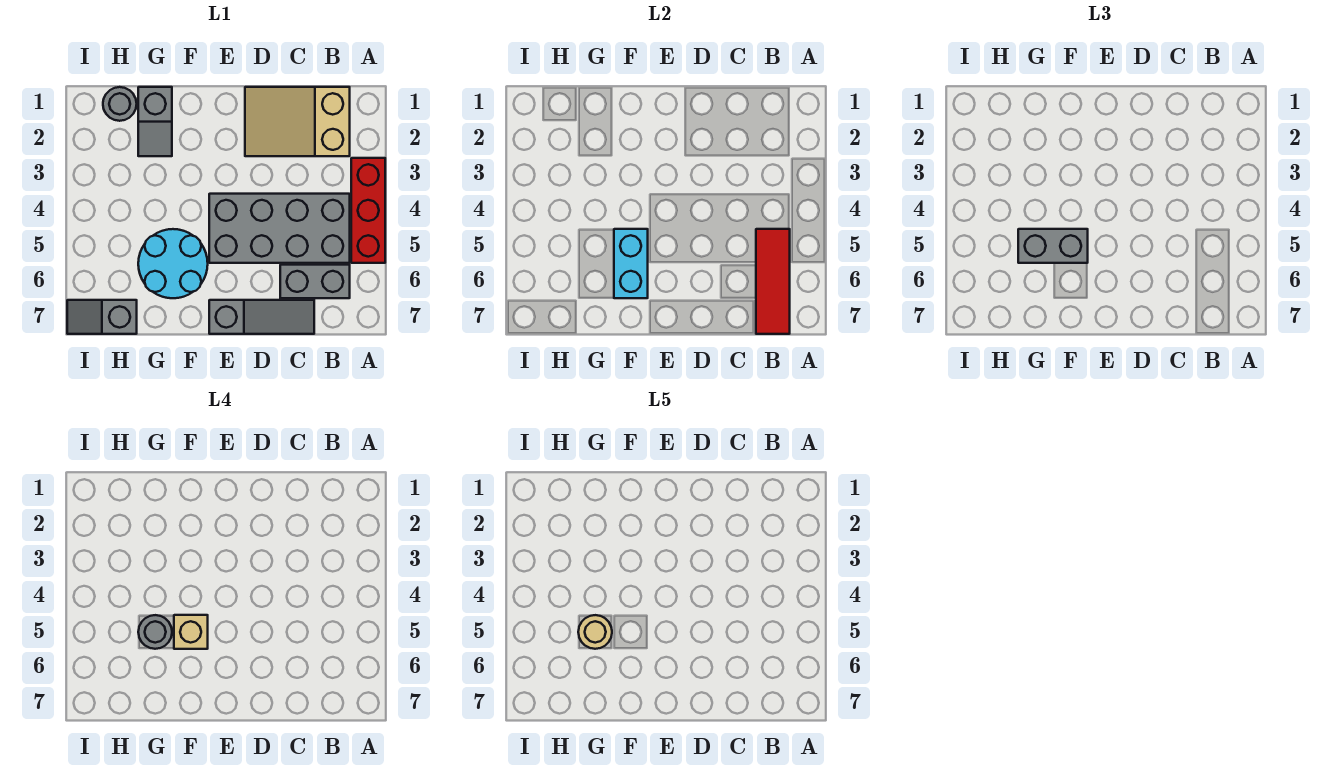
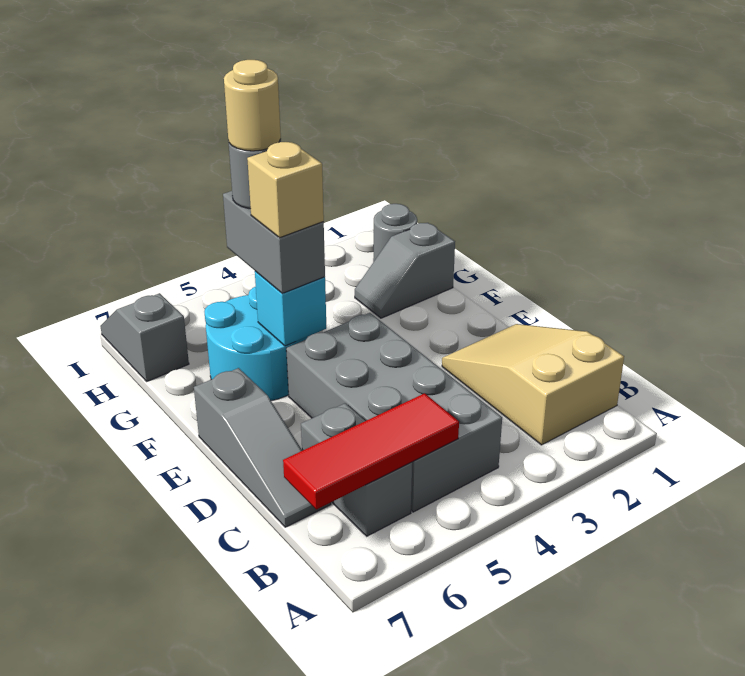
red brick A3:A5 level 1 -> none
cyan brick F5:F6 level 2 -> cyan brick F5 level 2

